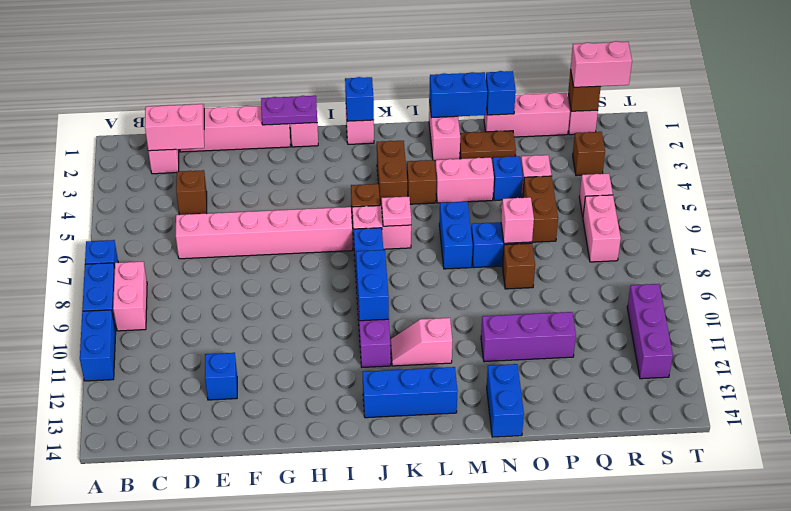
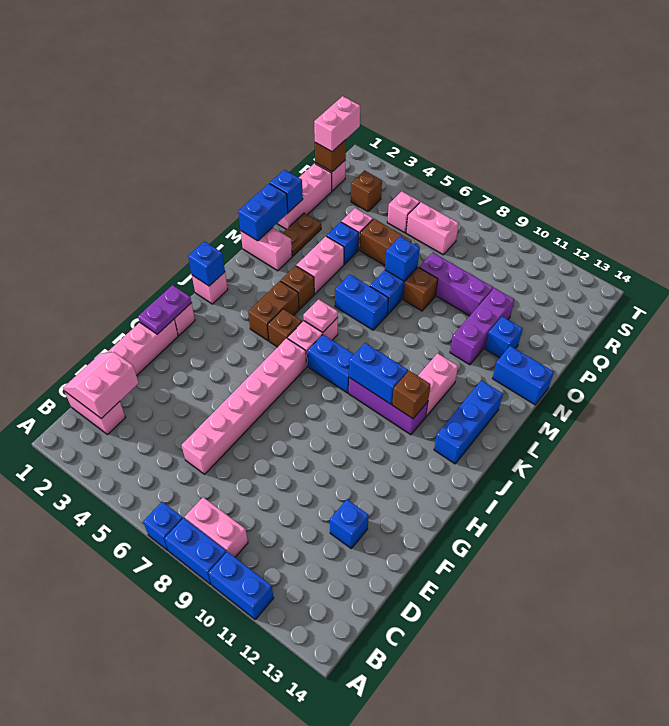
brown brick D4 level 1 -> brown brick J11 level 2
brown brick K3:K4 level 1 -> brown brick J4:K4 level 1
pink slope K11:L11 level 1 top L -> pink brick K11:L11 level 1
pink brick O7 level 2 -> blue brick O7 level 2
none -> blue brick O12 level 1
purple brick S10:S12 level 1 -> purple brick P8:P10 level 1

